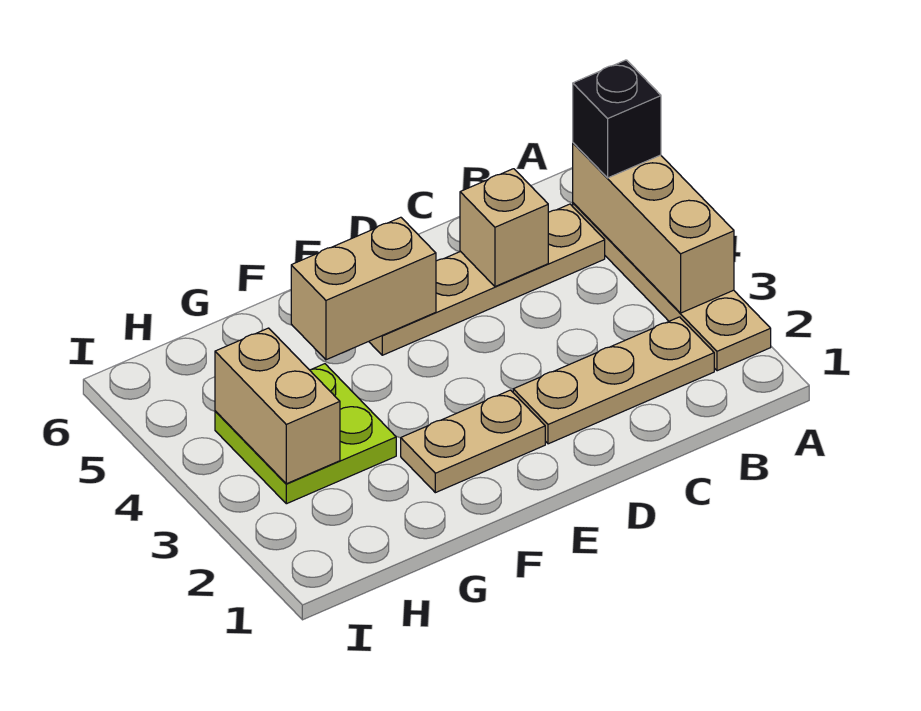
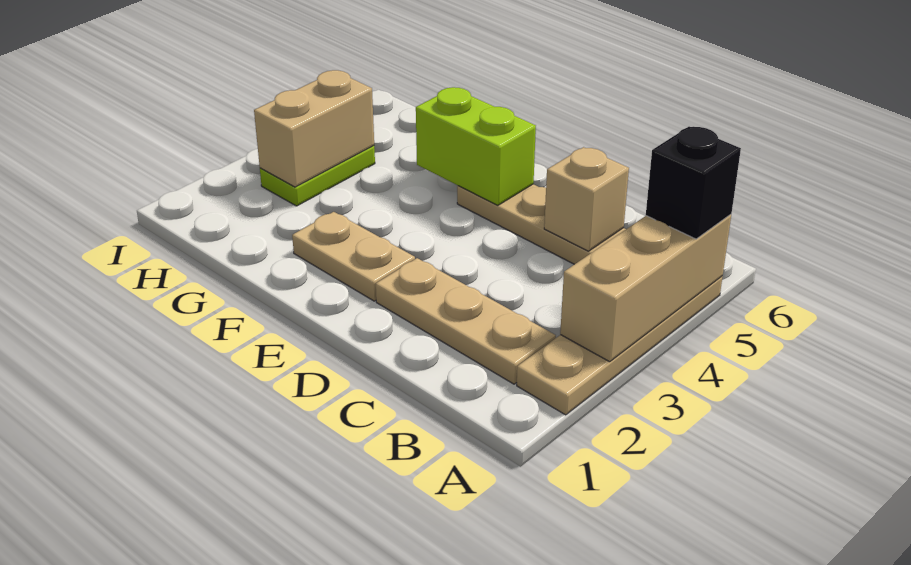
tan brick E5:F5 level 2 -> lime brick E5:F5 level 2
lime plate G3:H4 level 1 -> lime plate H3:H4 level 1

